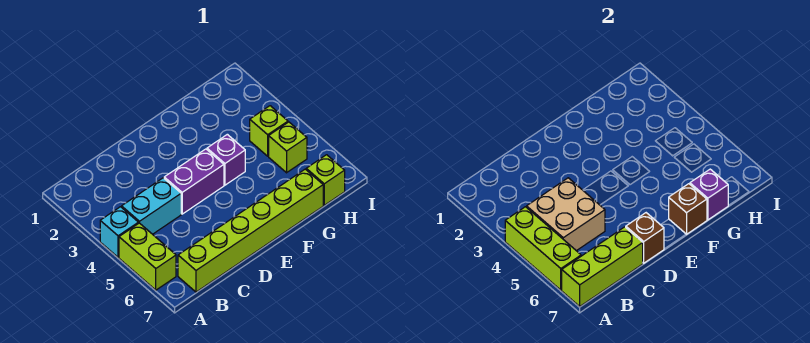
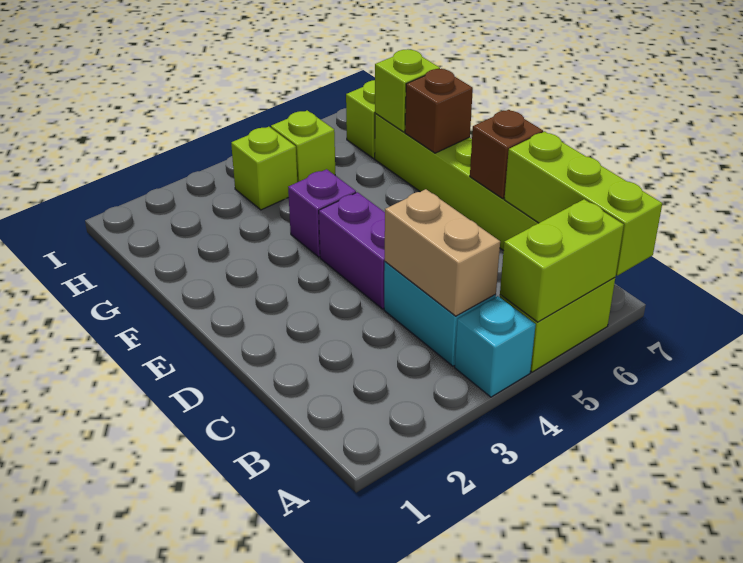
lime brick A4:A6 level 2 -> lime brick A5:A6 level 2
tan brick B4:C5 level 2 -> tan brick B4:C4 level 2
purple brick G7 level 2 -> lime brick G7 level 2

